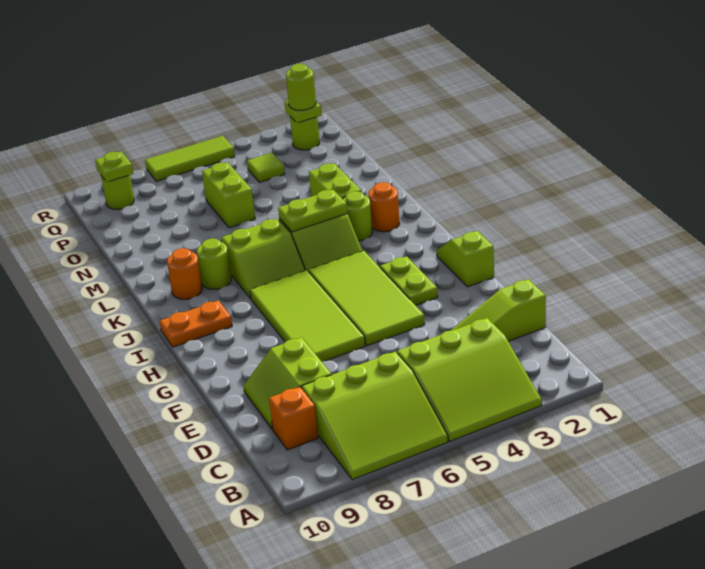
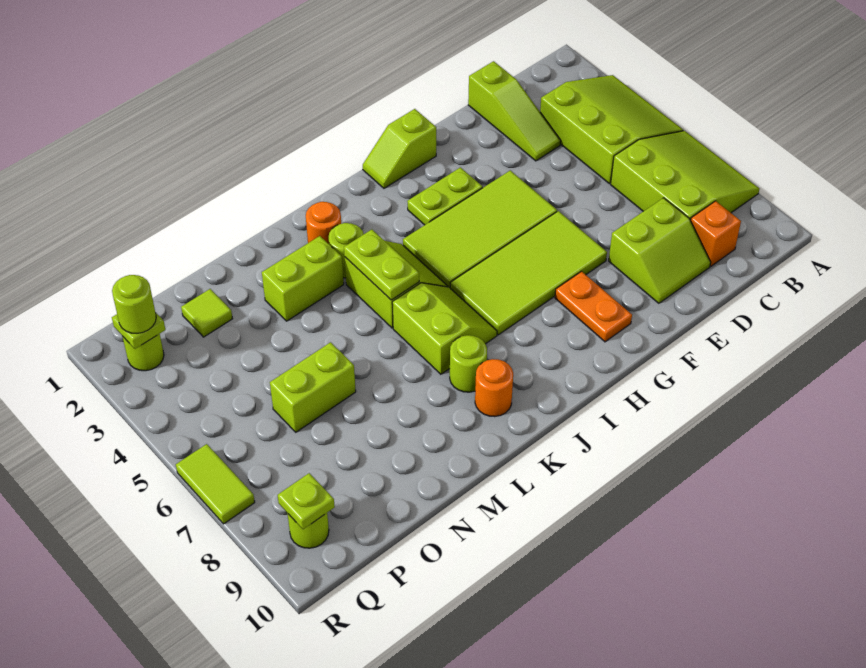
orange plate I9:I10 level 1 -> orange plate G8:G9 level 1
lime tile P4 level 1 -> lime tile O2 level 1
lime tile R5:R7 level 1 -> lime tile R6:R7 level 1

